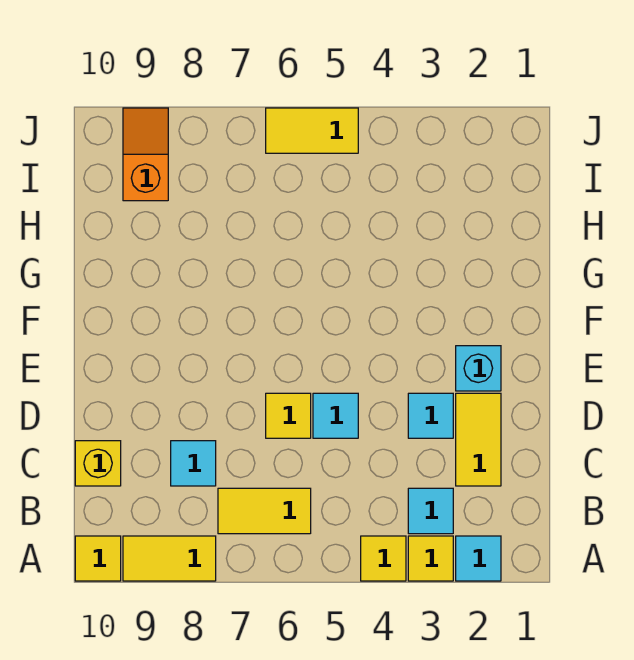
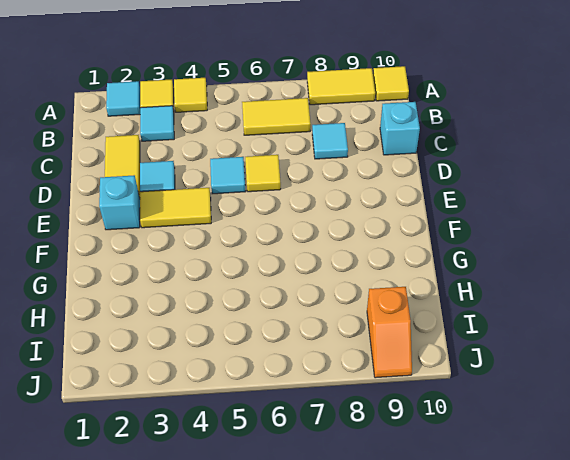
yellow brick C10 level 1 -> cyan brick C10 level 1
yellow tile J5:J6 level 1 -> yellow tile E3:E4 level 1

